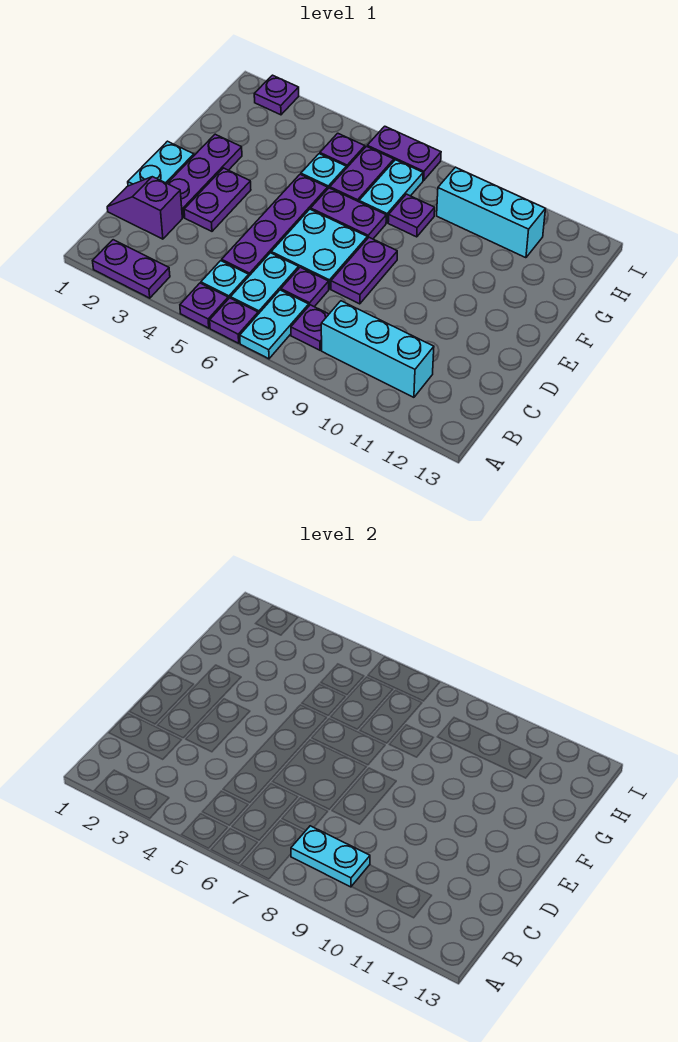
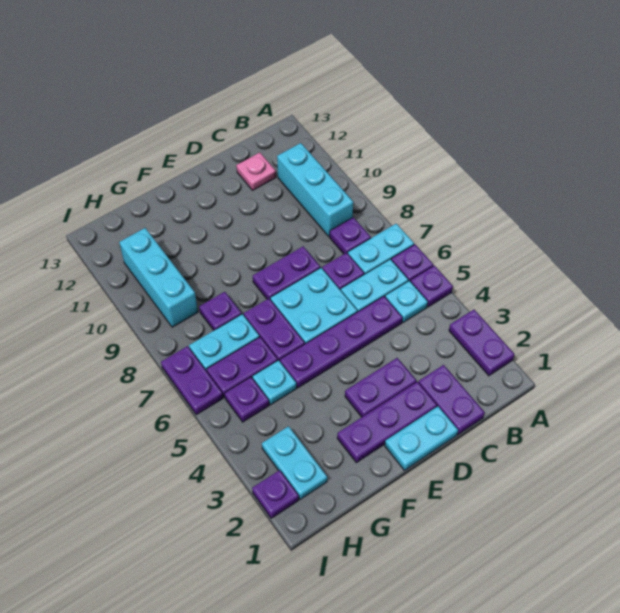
cyan plate B8:B9 level 2 -> cyan plate H2:H3 level 1
purple slope C1:C2 level 1 top 2 -> purple plate C1:C2 level 1
none -> pink plate C12 level 1

